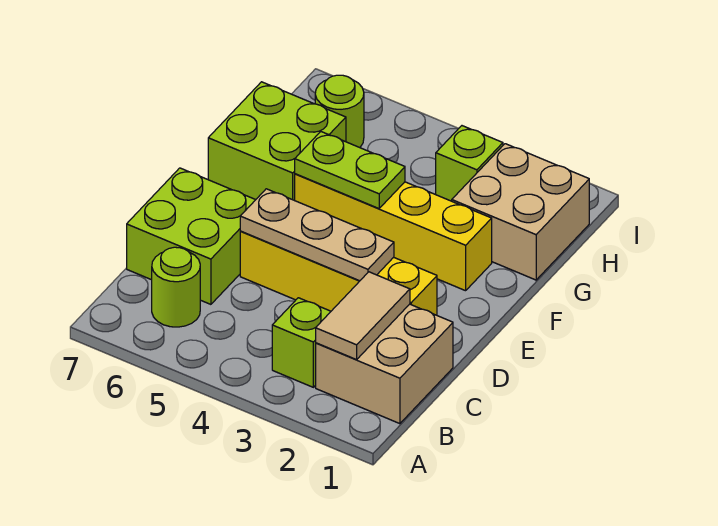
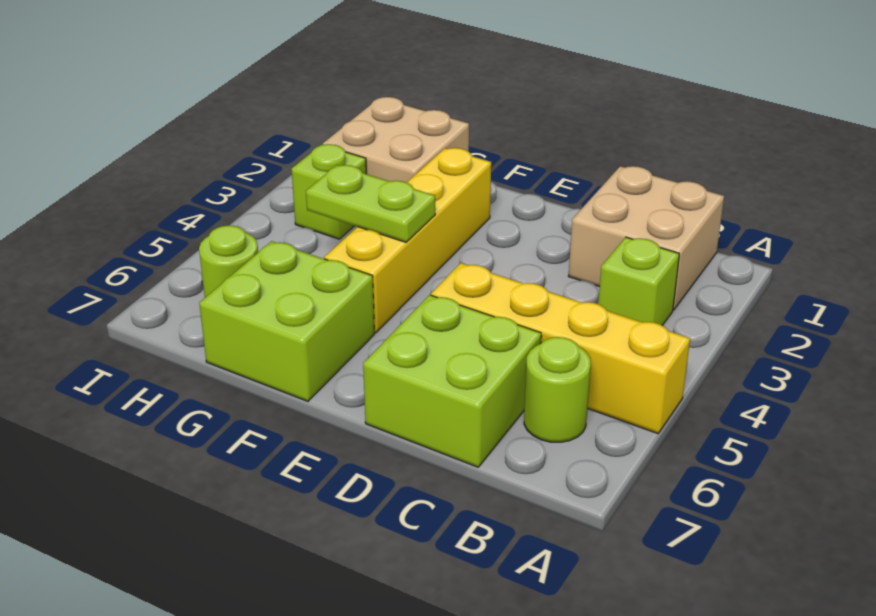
tan tile B2:C2 level 2 -> none
yellow brick D2:D5 level 1 -> yellow brick A5:D5 level 1
tan plate D3:D5 level 2 -> none
lime plate F4:F5 level 2 -> lime plate F4:G4 level 2

